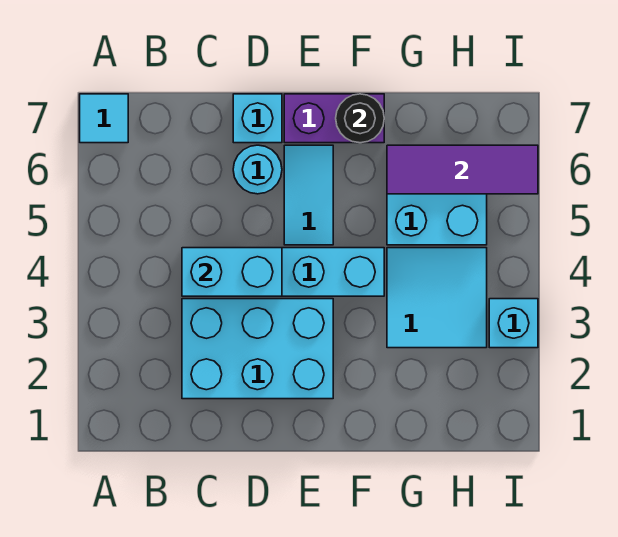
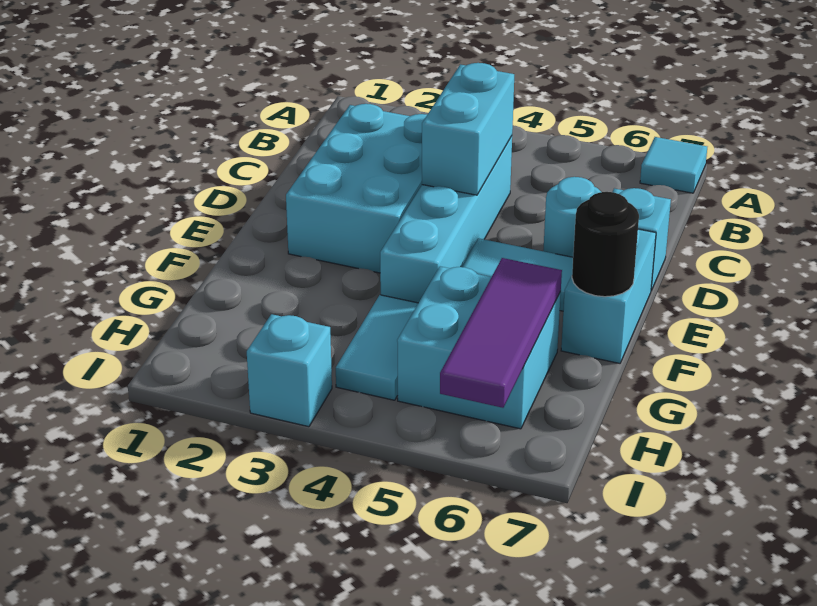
purple brick E7:F7 level 1 -> cyan brick E7:F7 level 1
cyan tile G3:H4 level 1 -> cyan tile G4:H4 level 1

